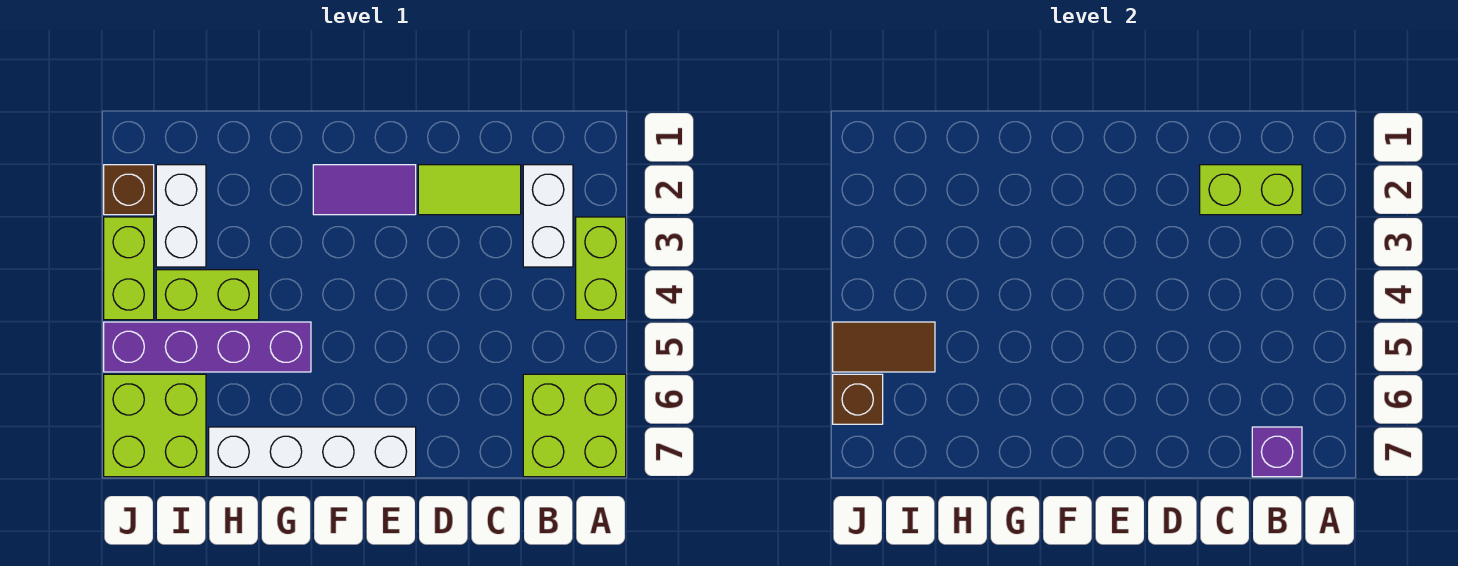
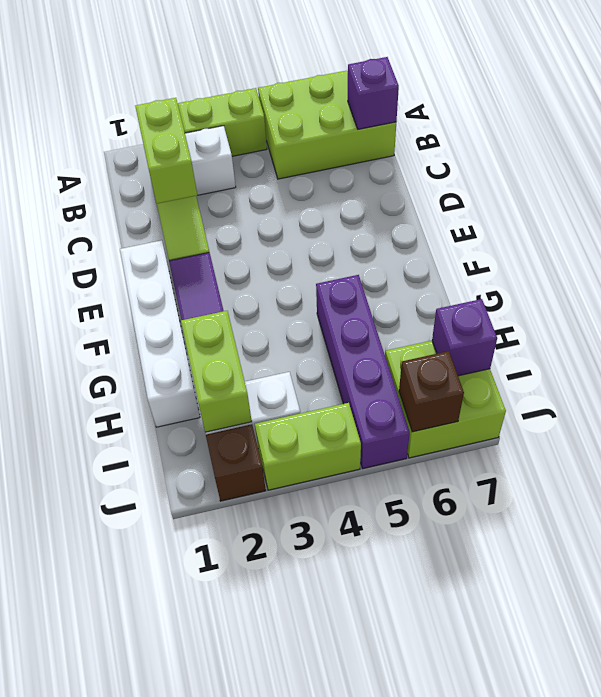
lime brick A6:B7 level 1 -> lime brick A5:B7 level 1
white brick E7:H7 level 1 -> white brick E1:H1 level 1
lime brick H4:I4 level 1 -> lime brick H2:I2 level 2
brown tile I5:J5 level 2 -> none
none -> purple brick I7 level 2

